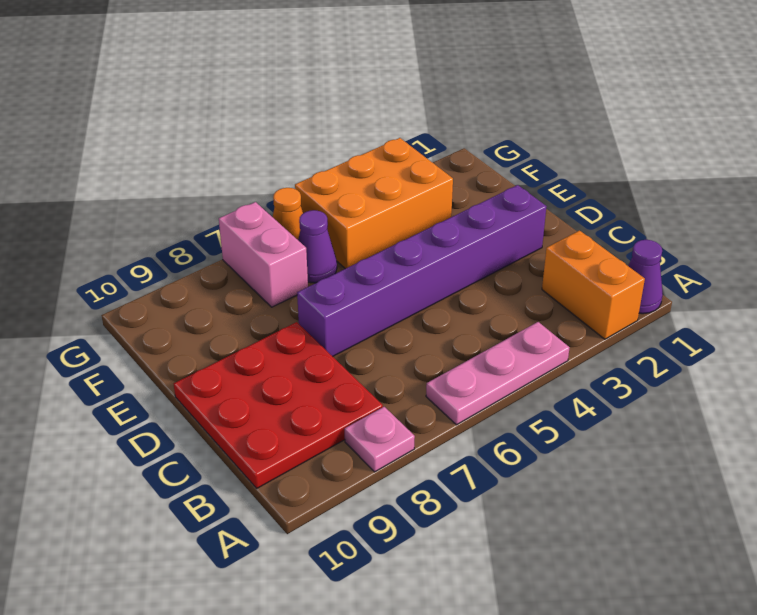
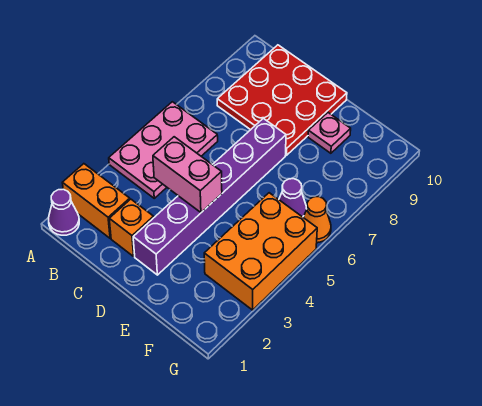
pink plate A4:A6 level 1 -> pink plate A4:B6 level 1
pink plate A8 level 1 -> pink plate E9 level 1
none -> orange brick C2 level 1
pink brick F7:G7 level 1 -> pink brick C4:D4 level 2

